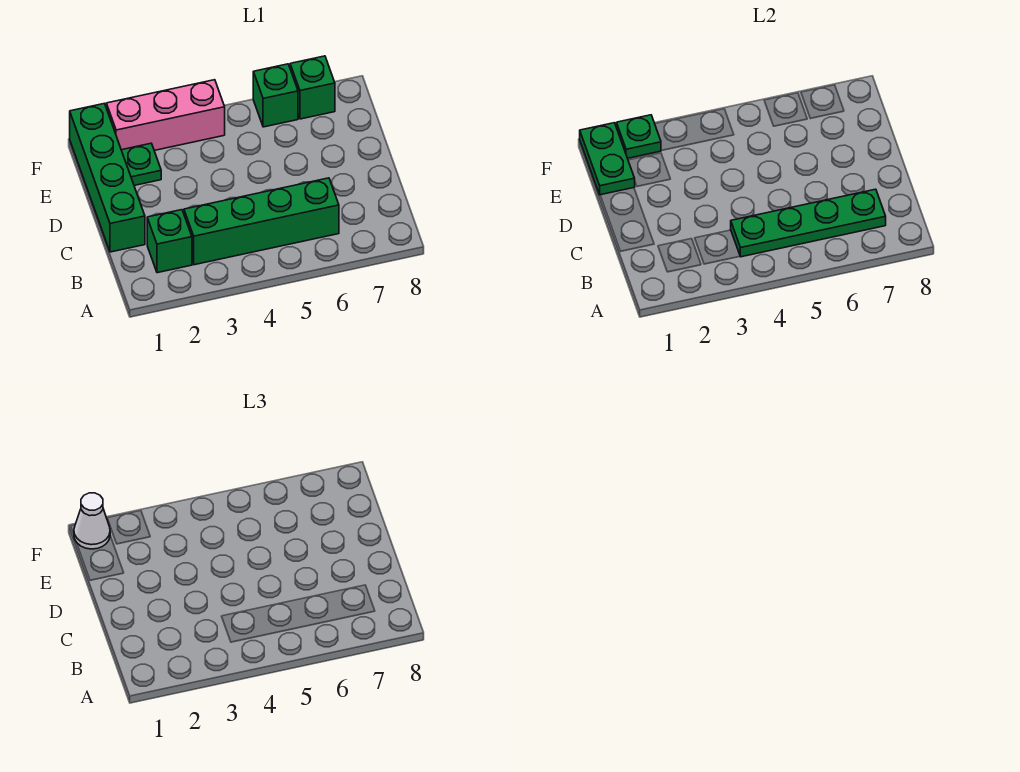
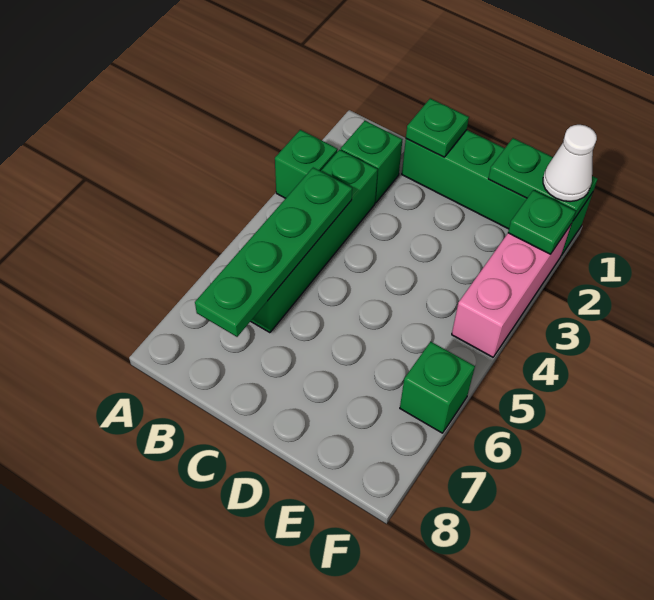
green plate E2 level 1 -> green plate C1 level 2
green brick F7 level 1 -> green brick A3 level 1

